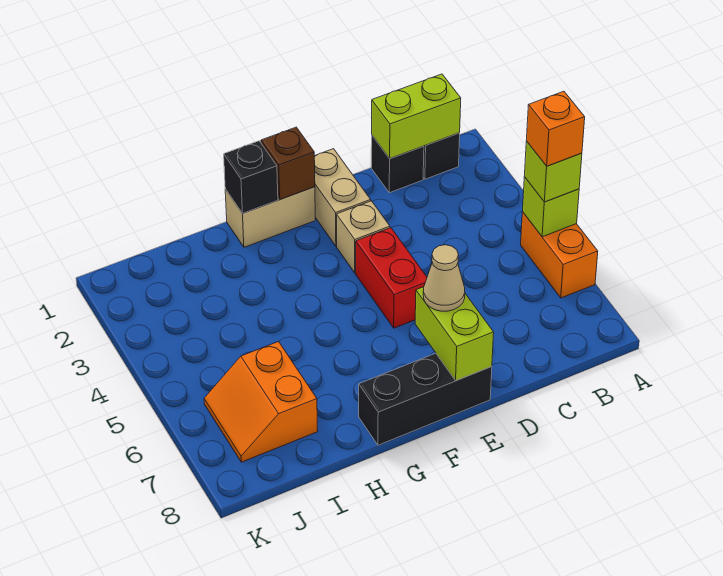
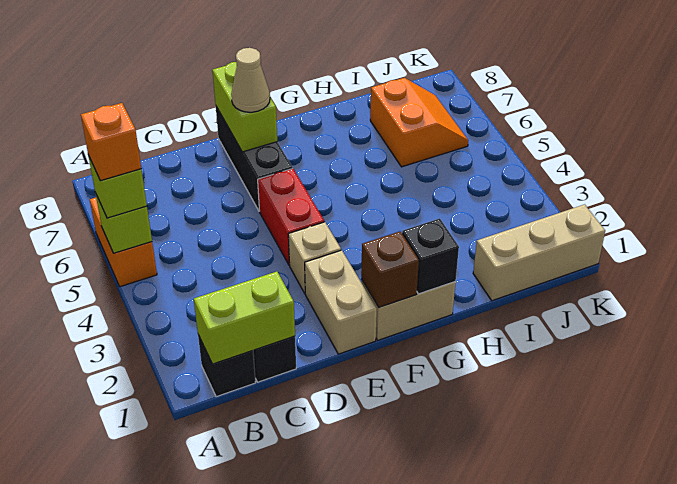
black brick E8:G8 level 1 -> black brick E6:E8 level 1
none -> tan brick I1:K1 level 1

